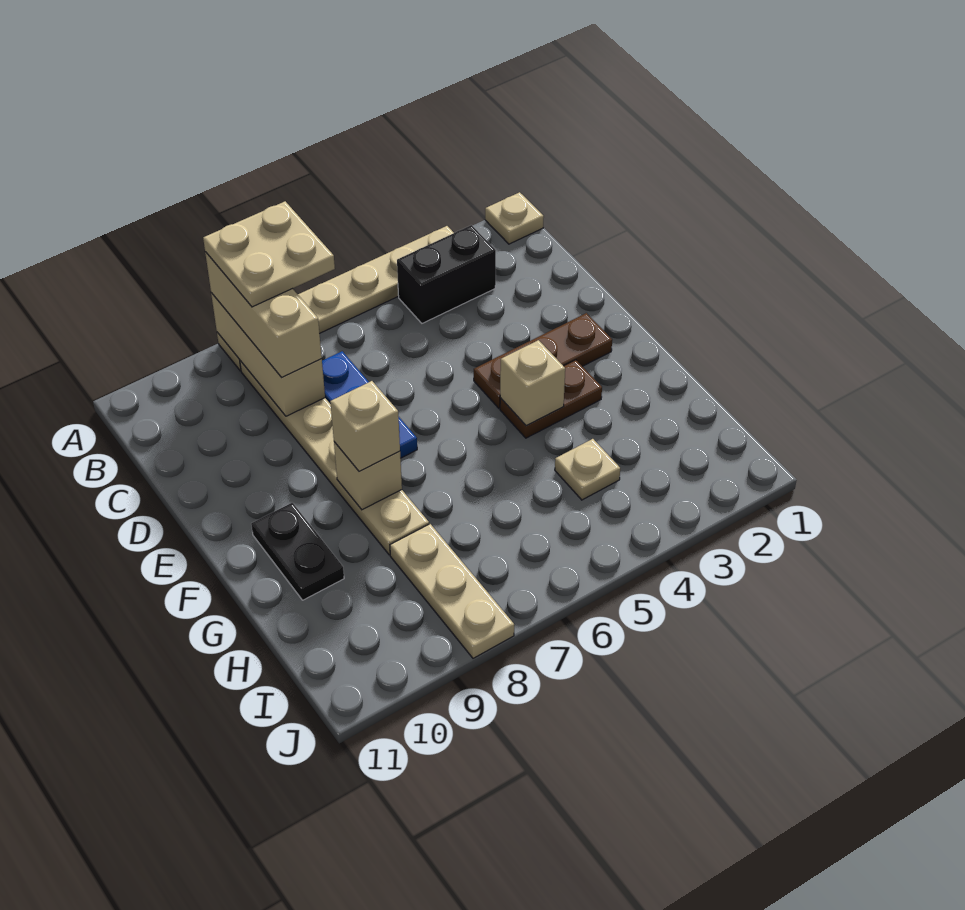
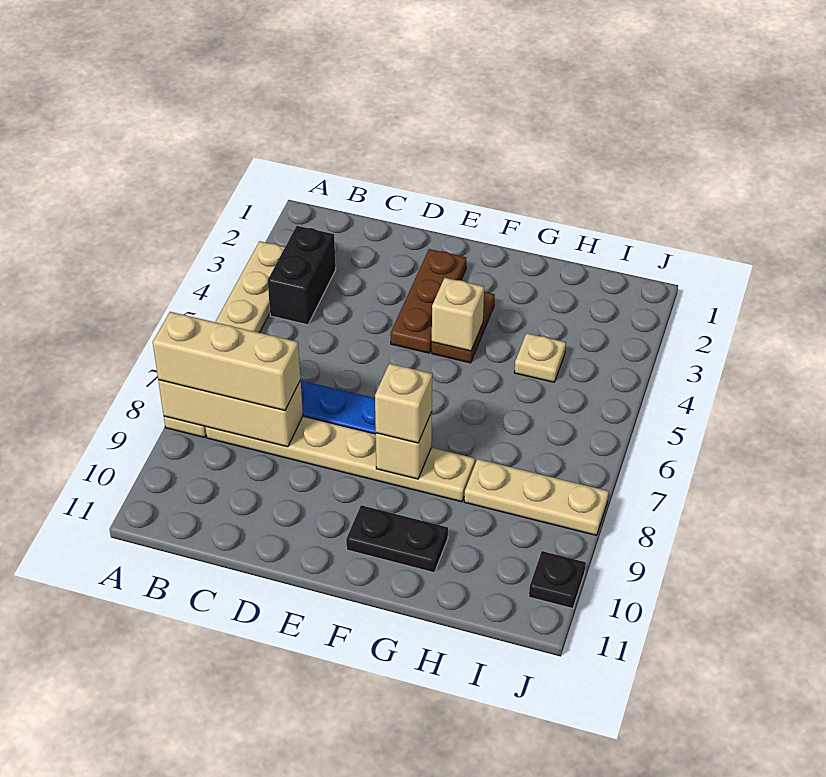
tan plate A1 level 1 -> none
tan plate A7:B8 level 4 -> none
none -> black plate J10 level 1

